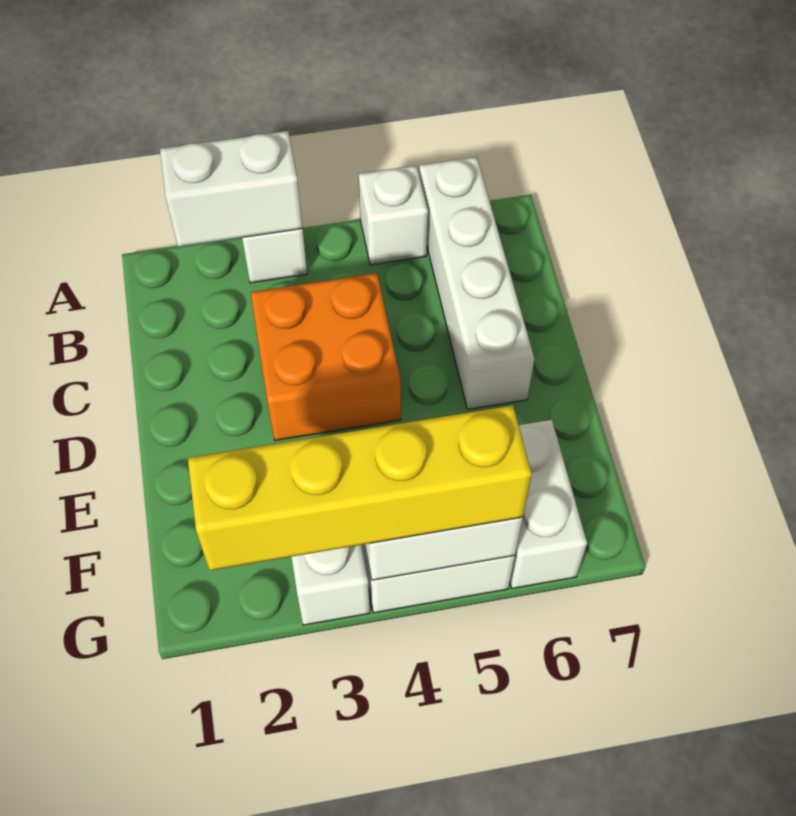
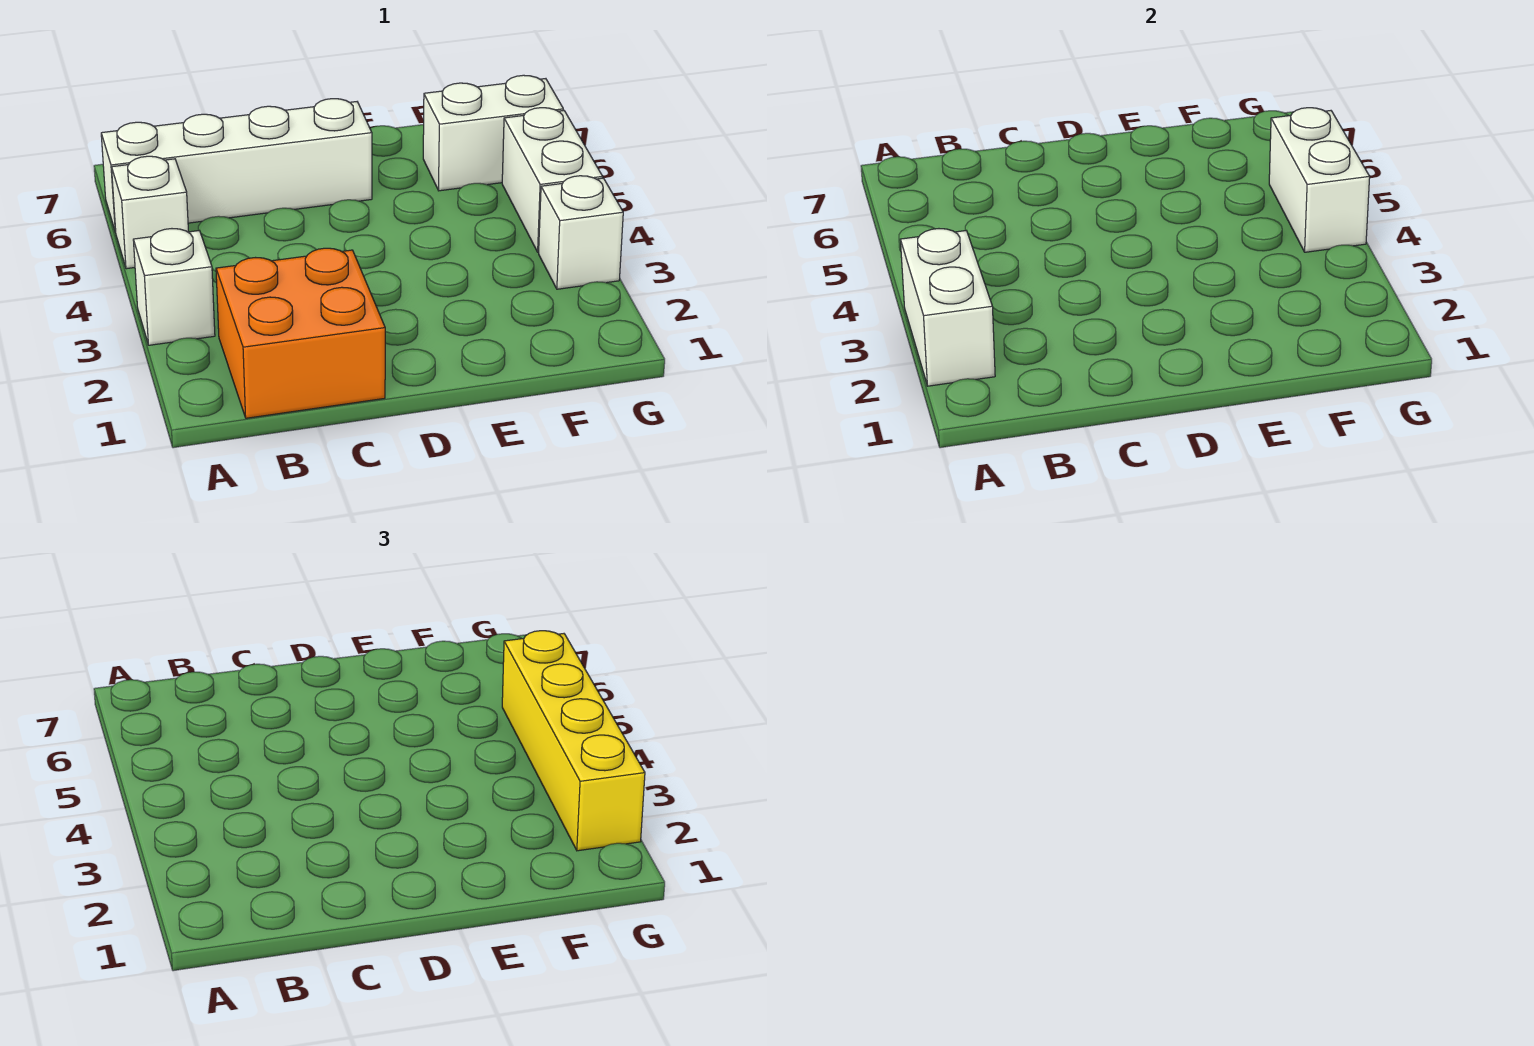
orange brick C3:D4 level 1 -> orange brick B1:C2 level 1

